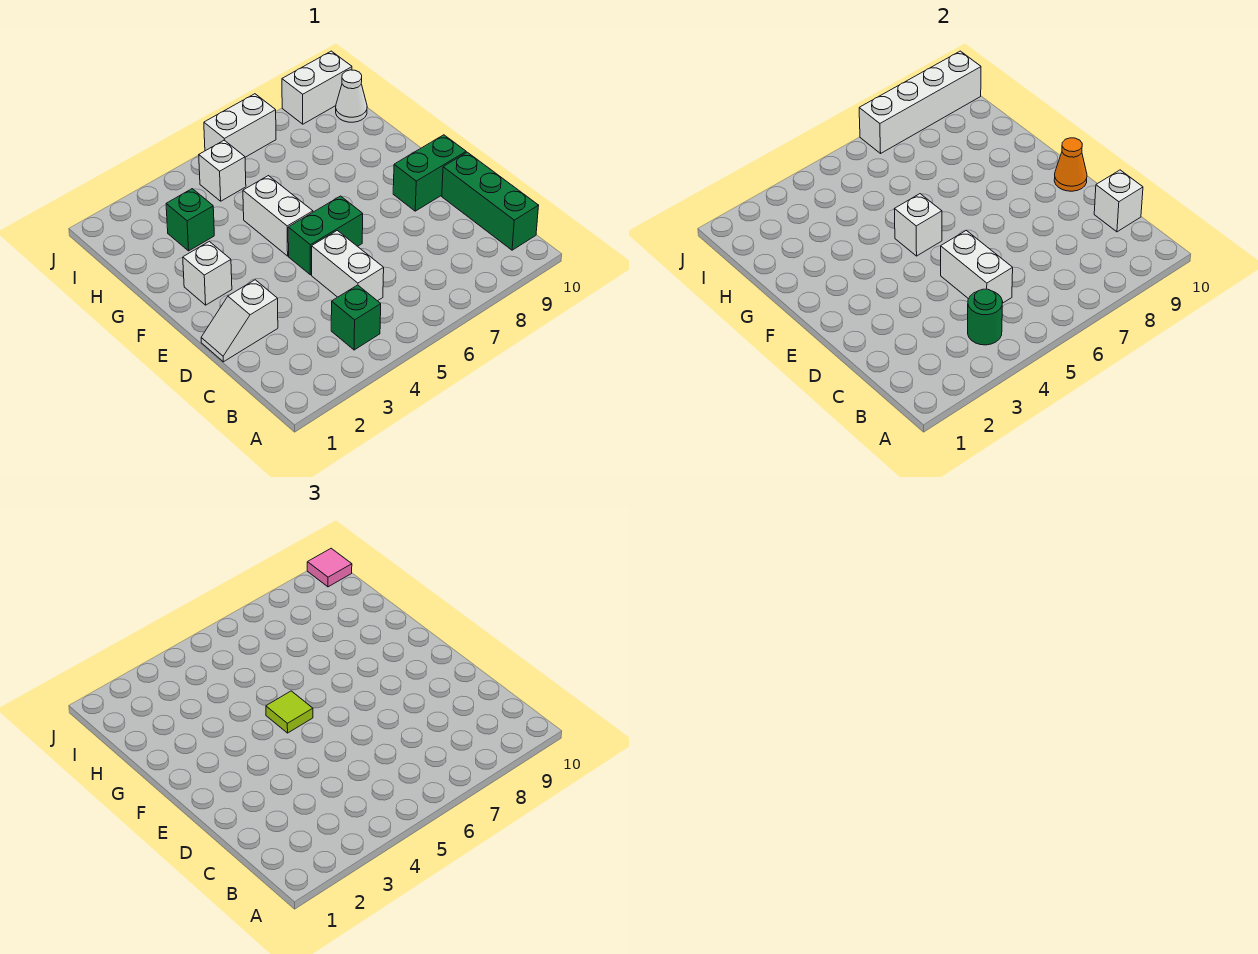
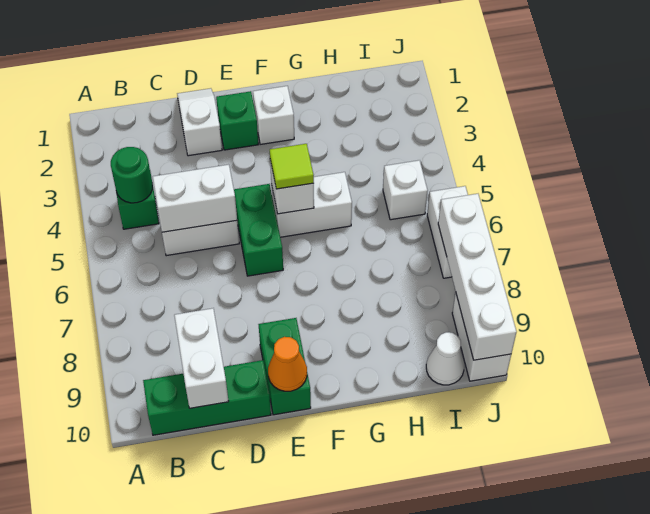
white brick C10 level 2 -> white brick C9:C10 level 2
green brick H3 level 1 -> green brick E2 level 1
pink tile J10 level 3 -> none

